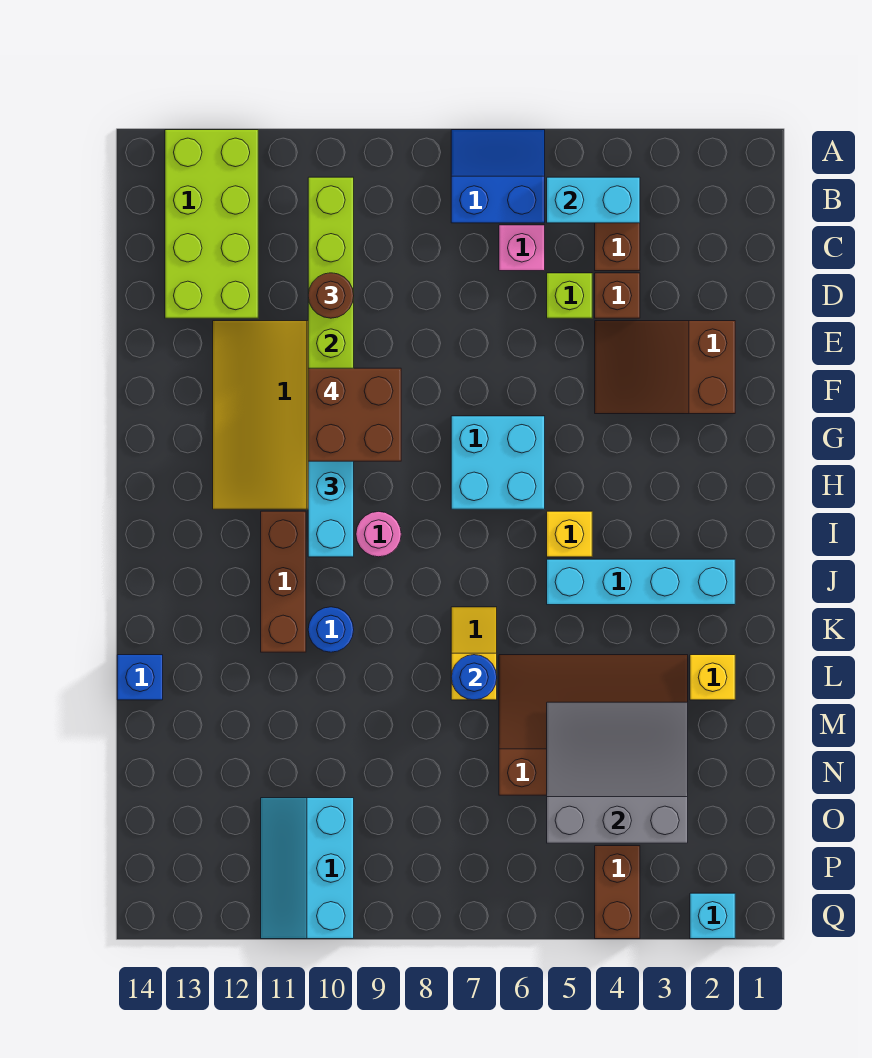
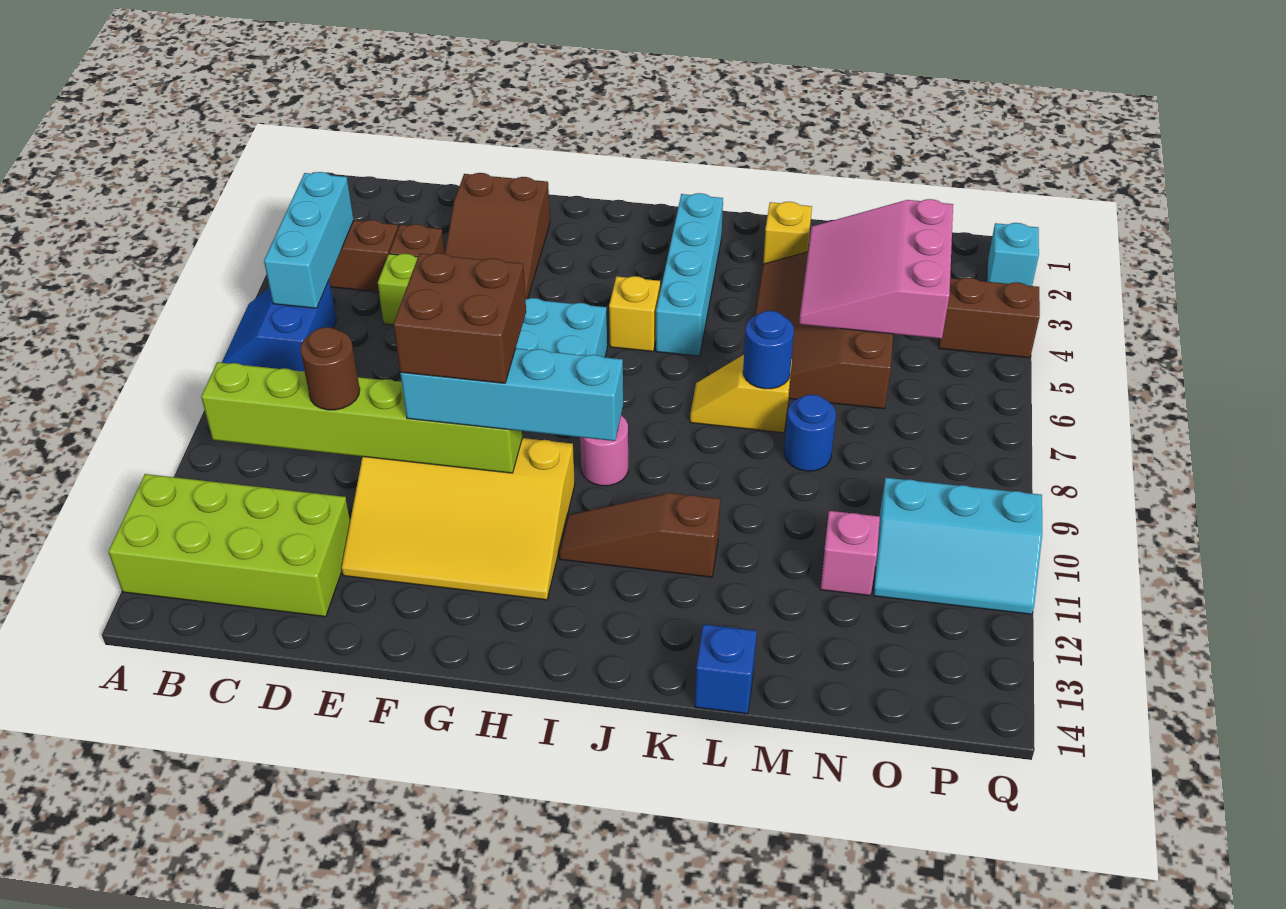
cyan brick B4:B5 level 2 -> cyan brick B4:B6 level 2
pink brick C6 level 1 -> pink brick N11 level 1
brown brick I11:K11 level 1 -> brown slope I11:K11 level 1 top K
blue round brick K10 level 1 -> blue round brick M8 level 1
grey slope M3:O5 level 2 top O -> pink slope M3:O5 level 2 top O

